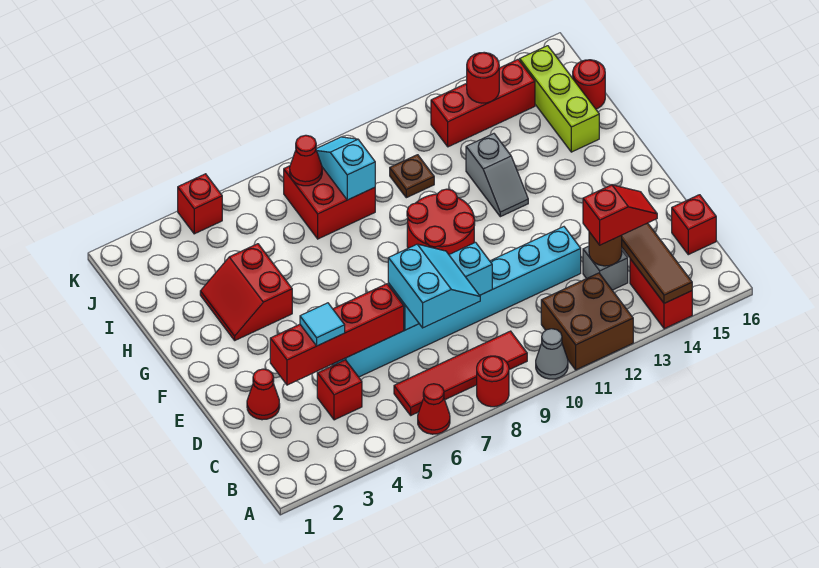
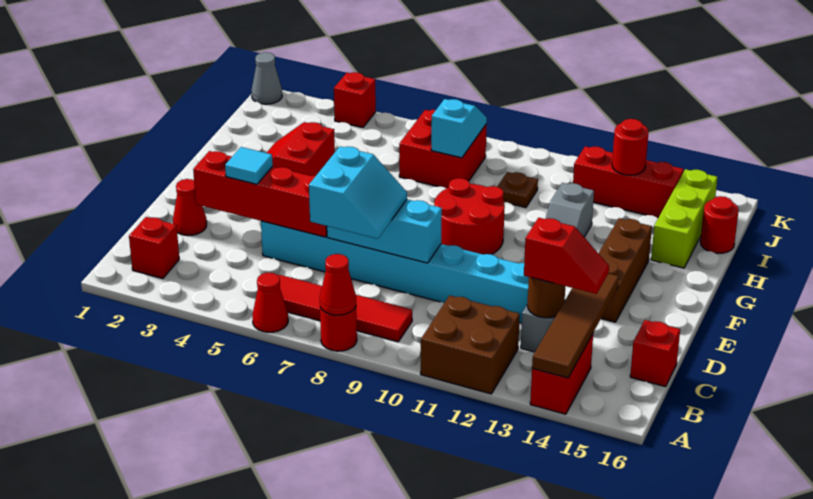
grey cone A10 level 1 -> grey cone K1 level 1
red brick C4 level 1 -> red brick B2 level 1
none -> brown brick E14:G14 level 1
red cone J7 level 2 -> red cone A8 level 2

